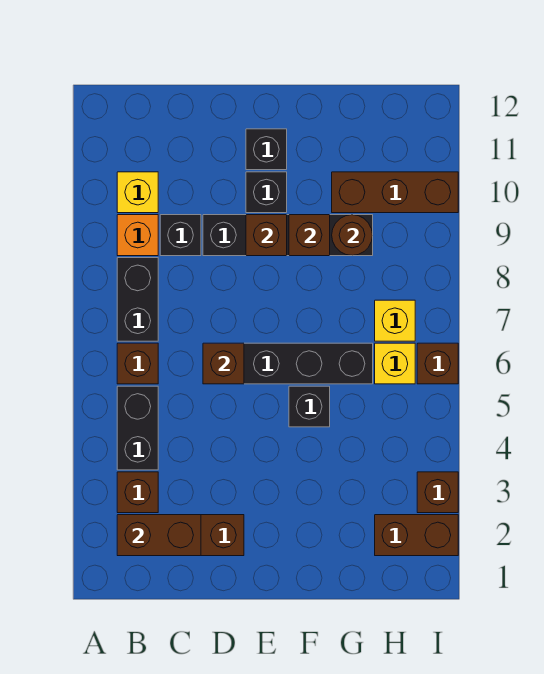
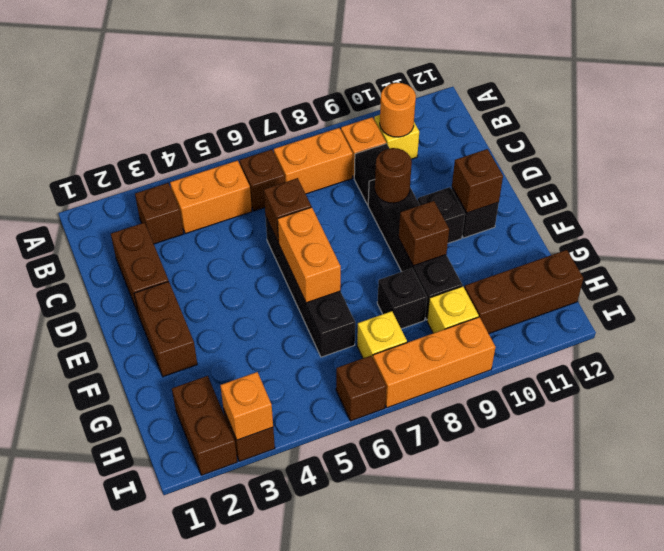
brown brick B2:C2 level 2 -> brown brick E2:F2 level 1
black brick B4:B5 level 1 -> orange brick B4:B5 level 1
black brick B7:B8 level 1 -> orange brick B7:B8 level 1
none -> orange round brick B10 level 2
none -> orange brick E6:F6 level 2
brown brick E9 level 2 -> brown brick E11 level 2
black brick F5 level 1 -> black brick G8 level 1
brown round brick G9 level 2 -> brown round brick D9 level 2
brown brick G10:I10 level 1 -> brown brick H10:H12 level 1
yellow brick H6 level 1 -> yellow brick H9 level 1
none -> orange brick I3 level 2
none -> orange brick I7:I9 level 1

